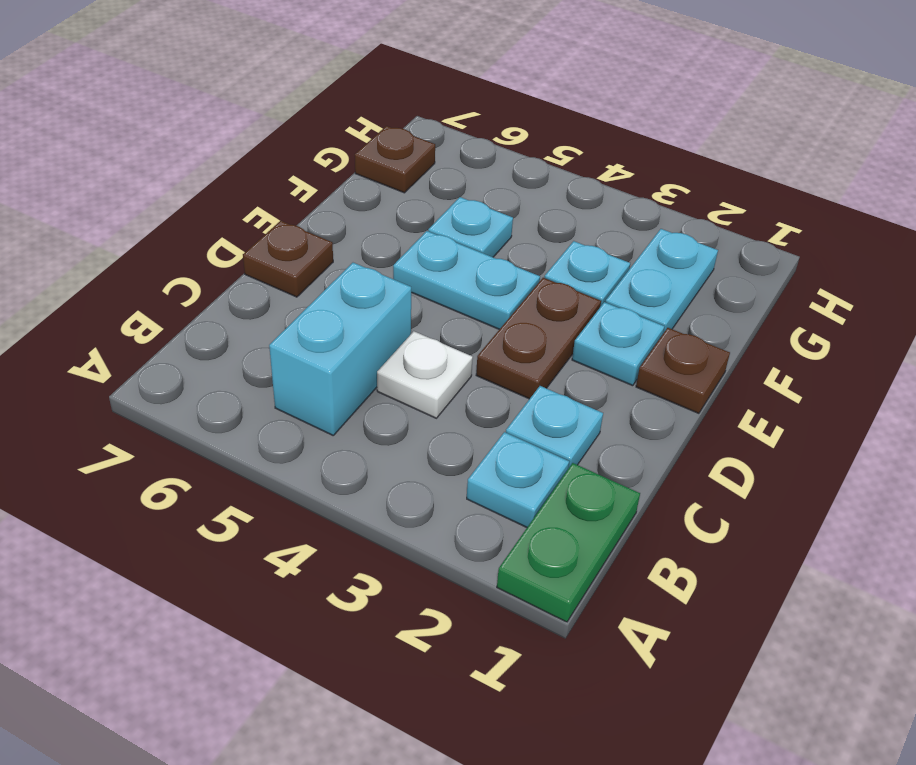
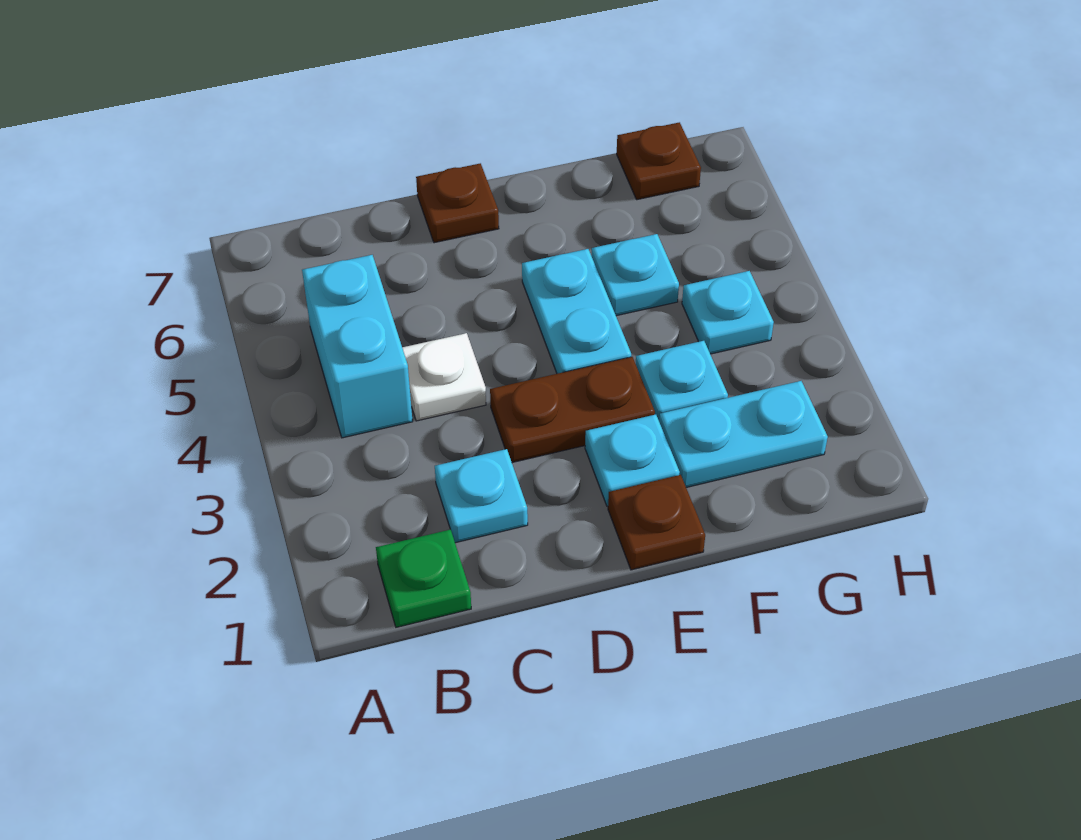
green plate A1:B1 level 1 -> green plate B1 level 1
cyan plate B2 level 1 -> cyan plate G4 level 1
cyan brick B5:C5 level 1 -> cyan brick B4:B5 level 1

